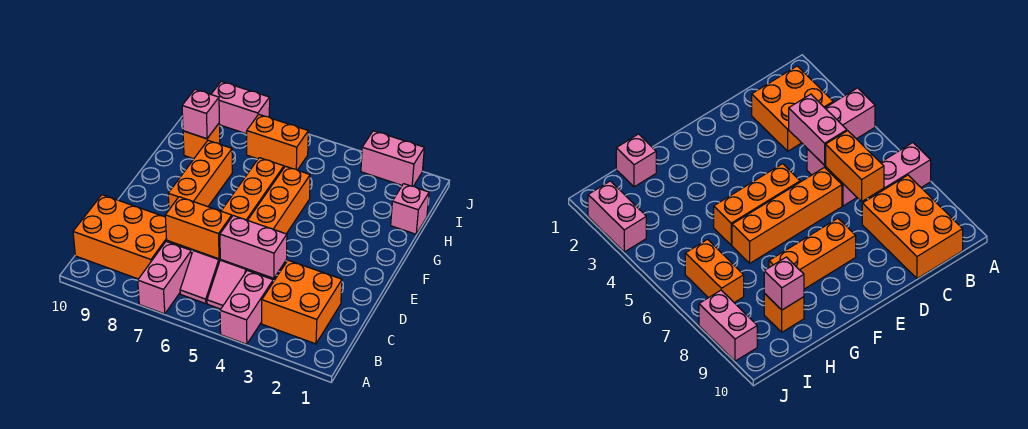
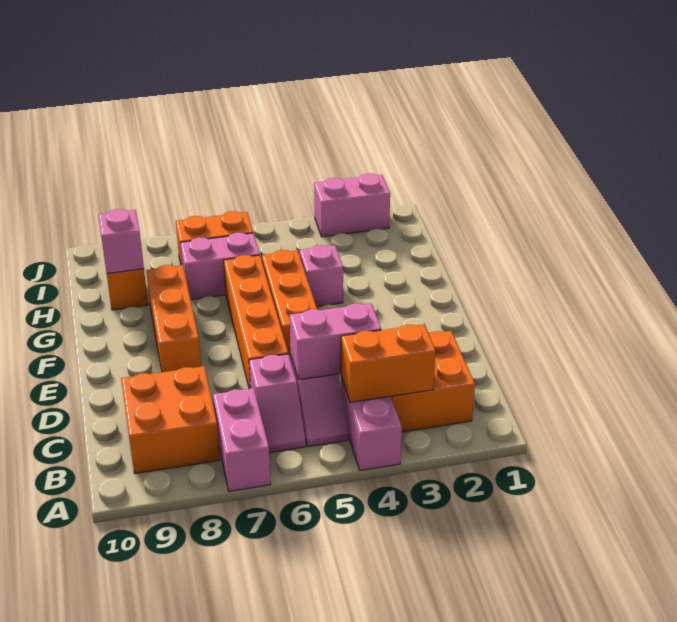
orange brick B8:C10 level 1 -> orange brick B8:C9 level 1
orange brick C6:C7 level 2 -> orange brick B3:B4 level 2
pink brick H1 level 1 -> pink brick G4 level 1
pink brick J8:J9 level 1 -> pink brick H6:H7 level 1

